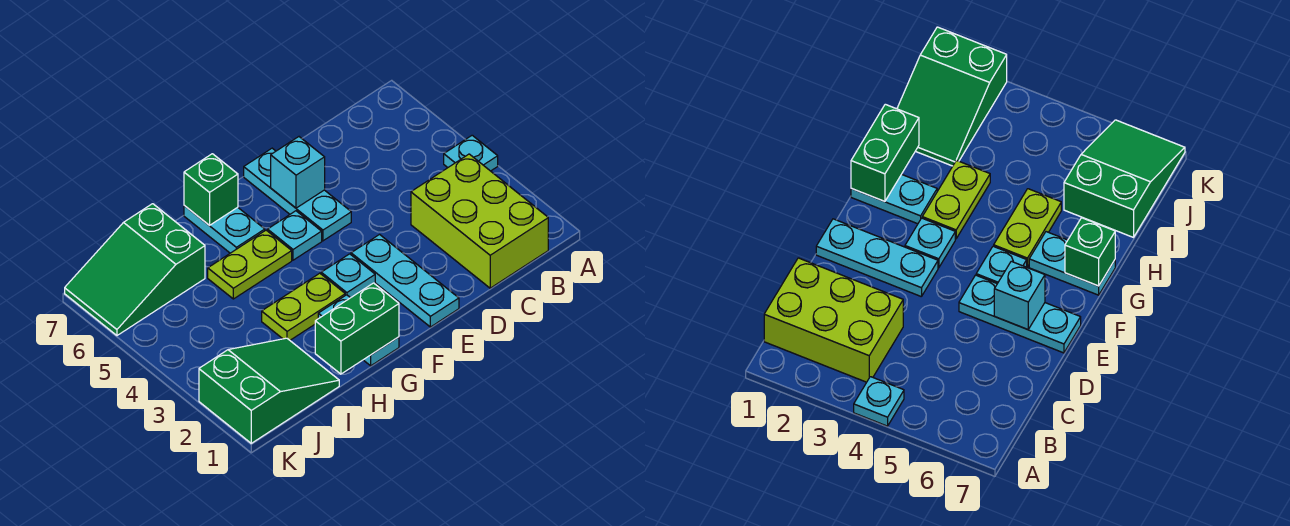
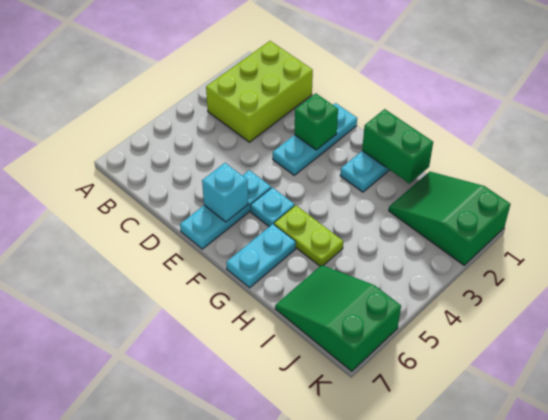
cyan plate A4 level 1 -> none
cyan plate F3 level 1 -> none
lime plate G3:H3 level 1 -> none
green brick G7 level 2 -> green brick E2 level 2
green slope I6:K7 level 1 top I -> green slope I6:K7 level 1 top K

